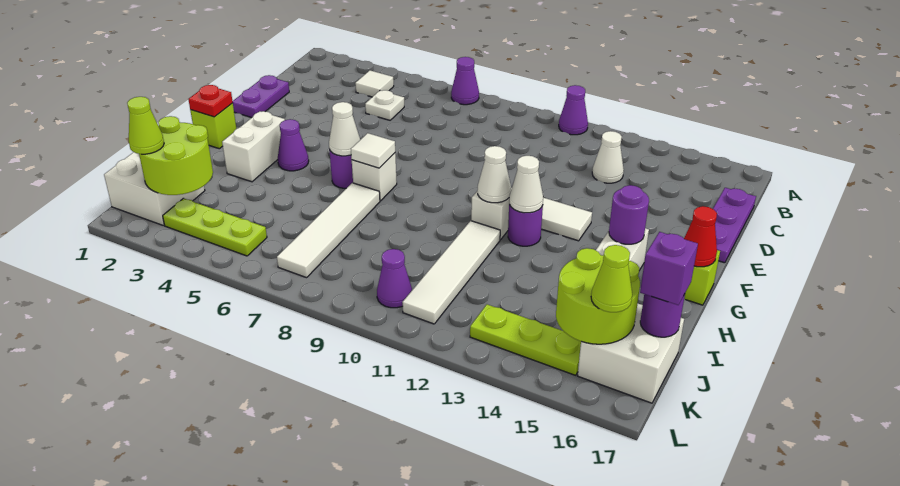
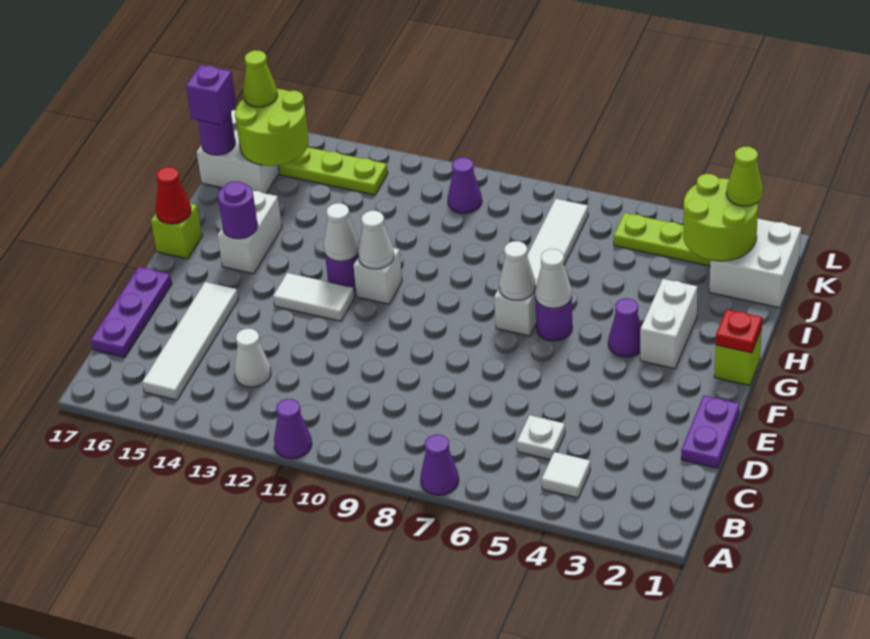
white tile G7 level 2 -> white cone G7 level 2
white tile H11:K11 level 1 -> white tile B15:E15 level 1

